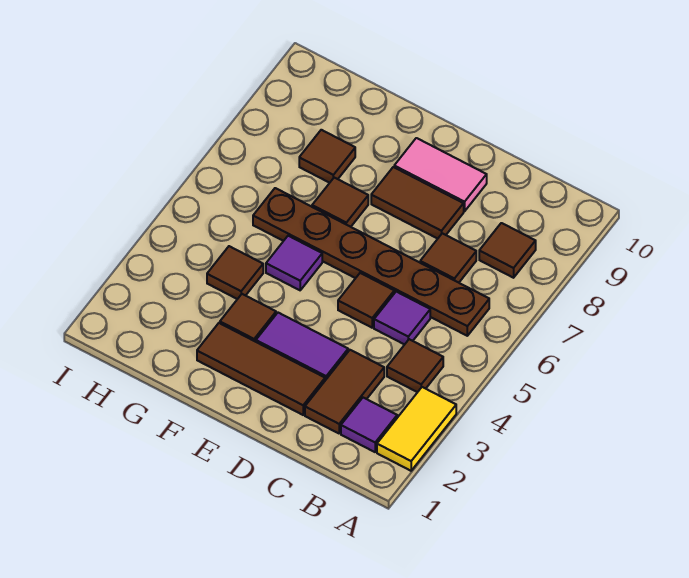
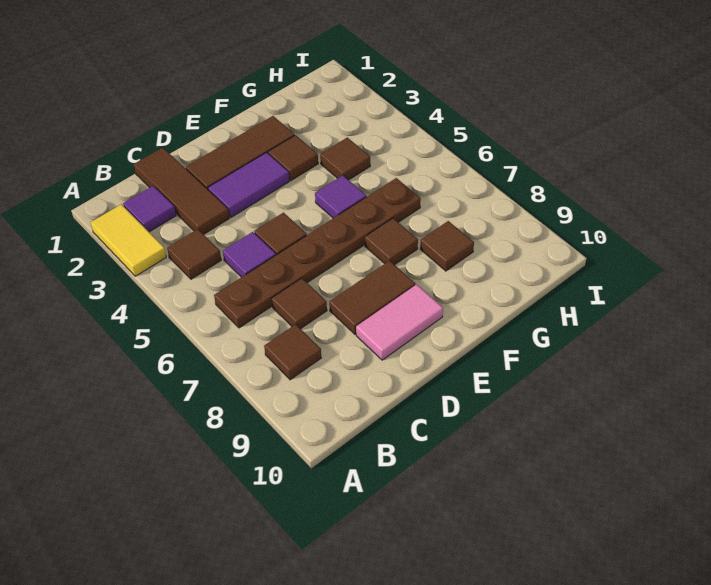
brown tile C2:C3 level 1 -> brown tile C1:C3 level 1

